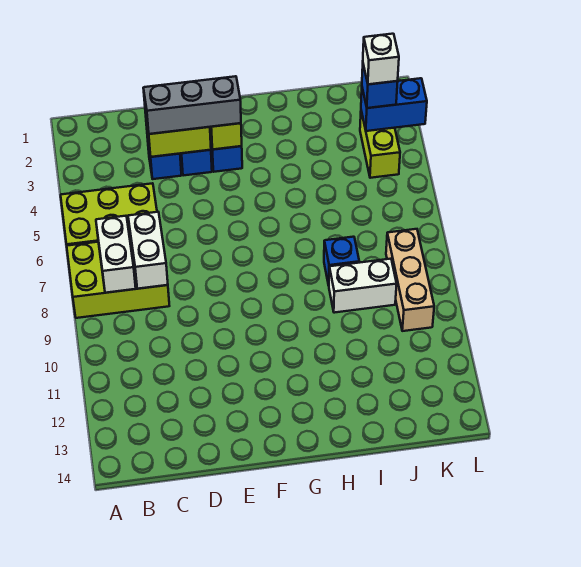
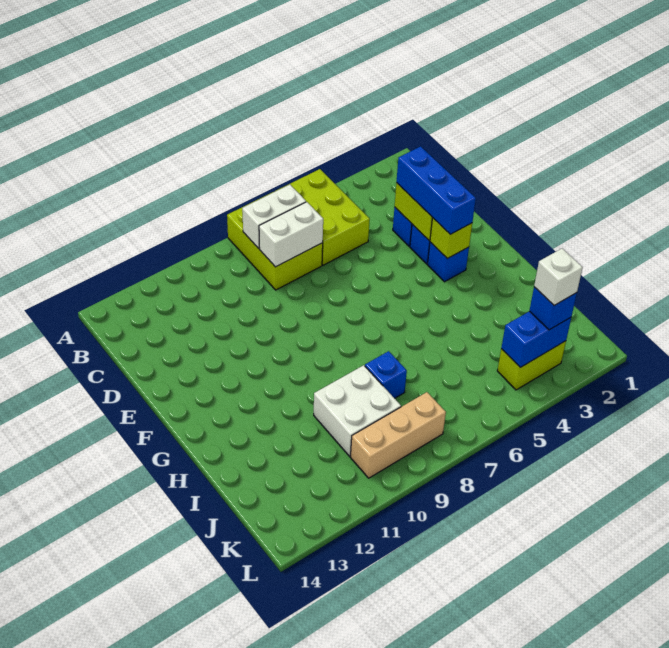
grey brick D3:F3 level 3 -> blue brick D3:F3 level 3
white brick I9:J9 level 1 -> white brick I9:J10 level 1
blue brick K3:L3 level 2 -> blue brick K3:K4 level 2

